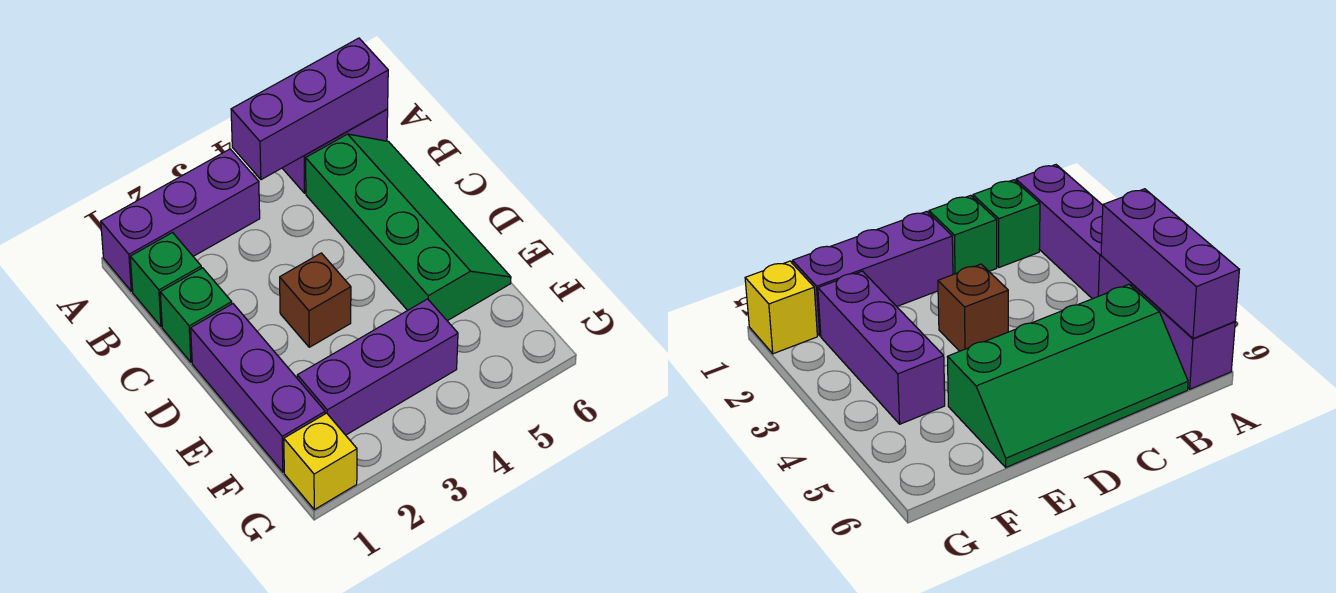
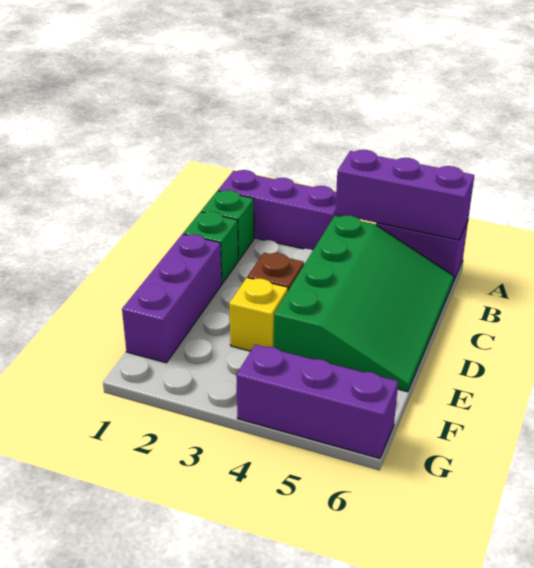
green slope B5:E6 level 1 top 5 -> green slope B4:E6 level 1 top 4
purple brick F2:F4 level 1 -> purple brick G4:G6 level 1
yellow brick G1 level 1 -> yellow brick E3 level 1

